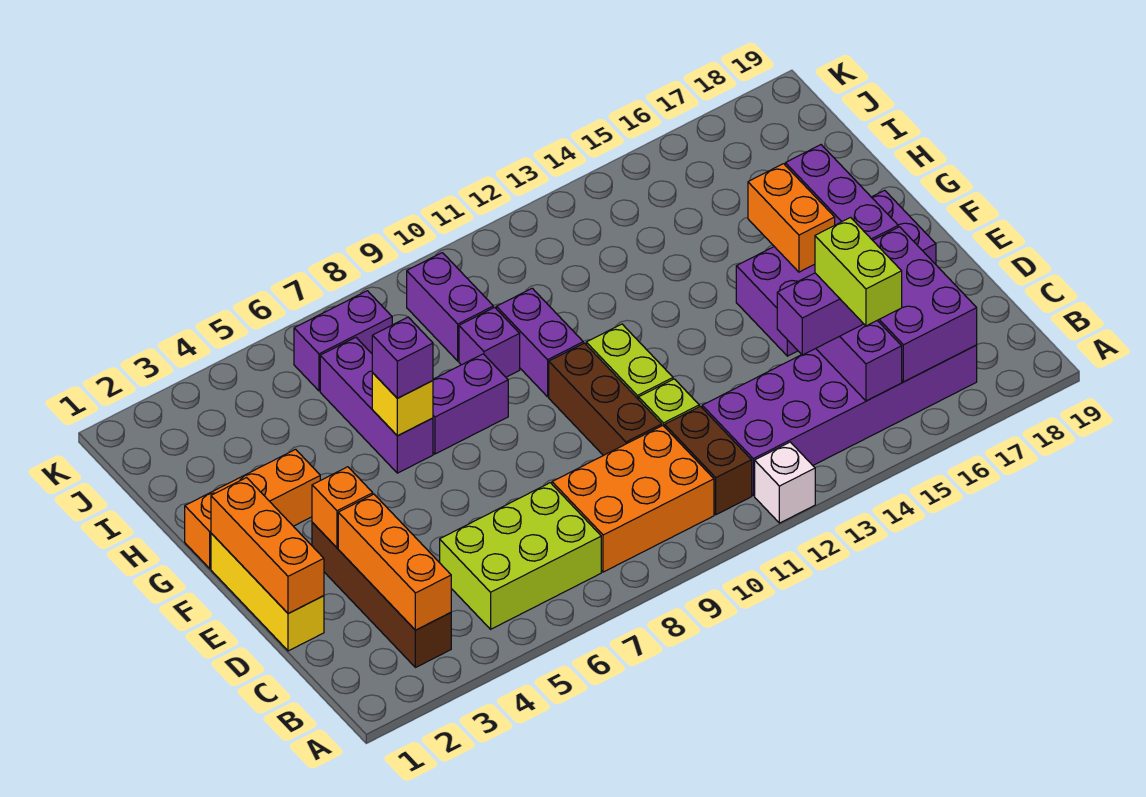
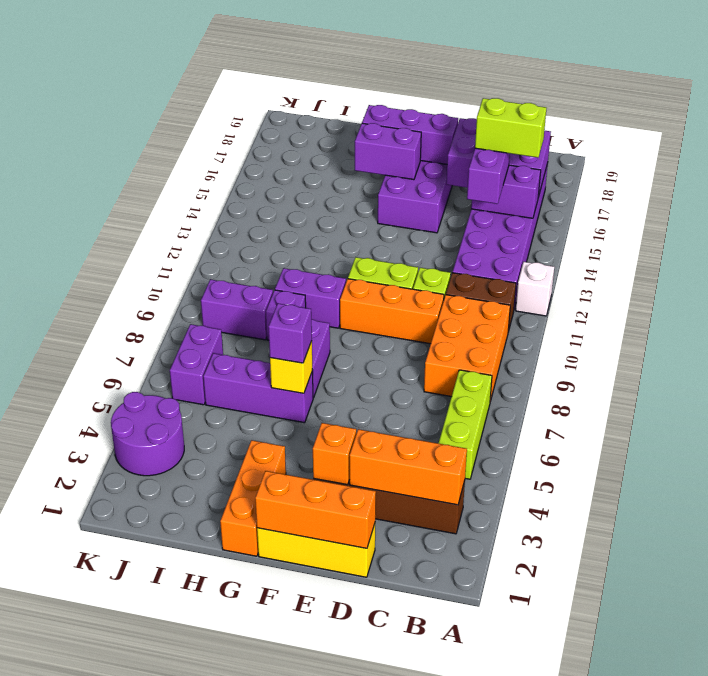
lime brick B5:C7 level 1 -> lime brick B5:B7 level 1
brown brick D10:F10 level 1 -> orange brick D10:F10 level 1
orange brick F16:G16 level 2 -> purple brick F16:G16 level 2
none -> purple round brick J3:K4 level 1

